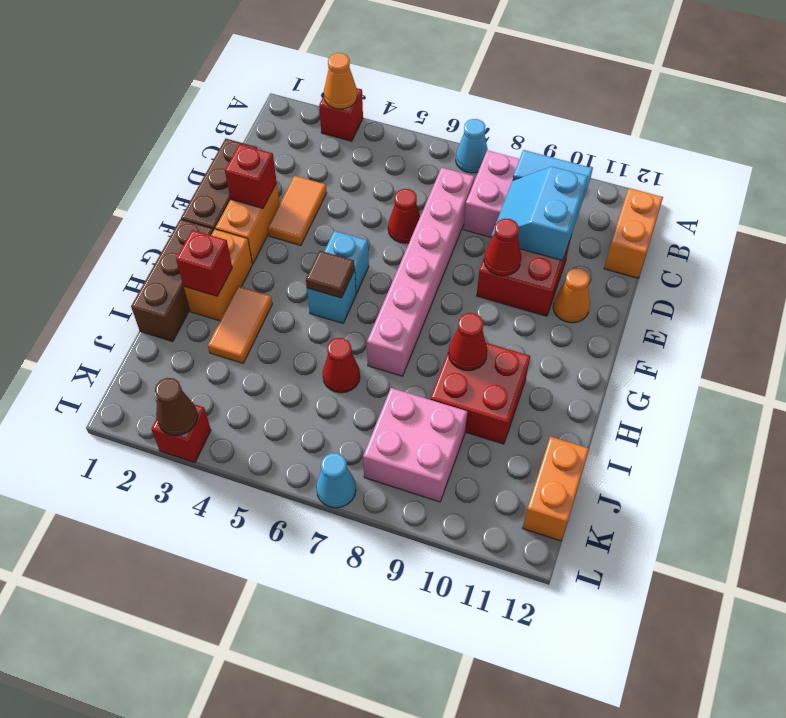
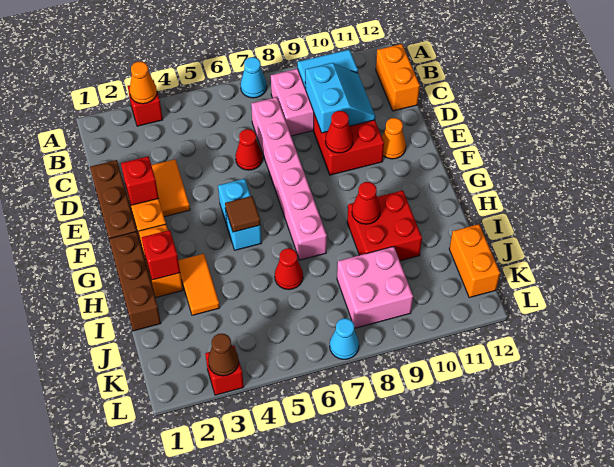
cyan slope C9:D10 level 2 top 10 -> cyan slope C9:D10 level 2 top 9

